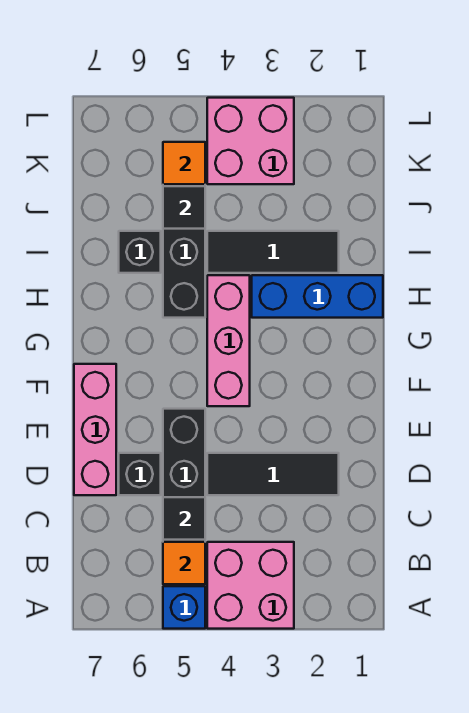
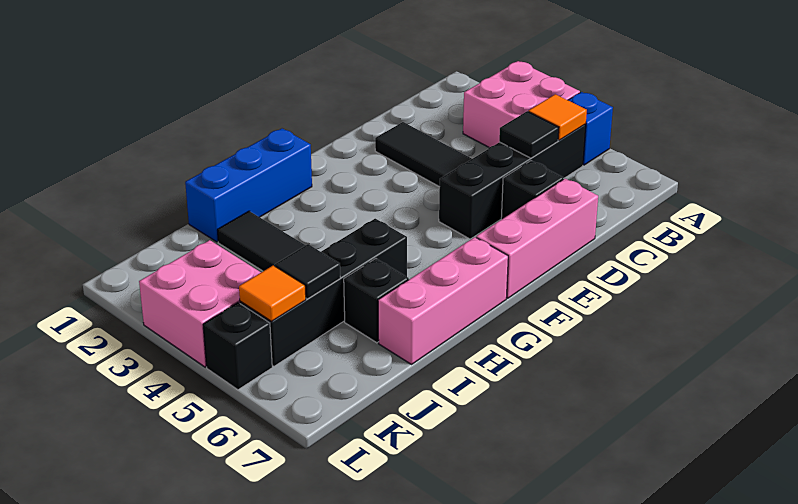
pink brick F4:H4 level 1 -> pink brick G7:I7 level 1
blue brick H1:H3 level 1 -> blue brick G1:I1 level 1
none -> black brick L5 level 1

